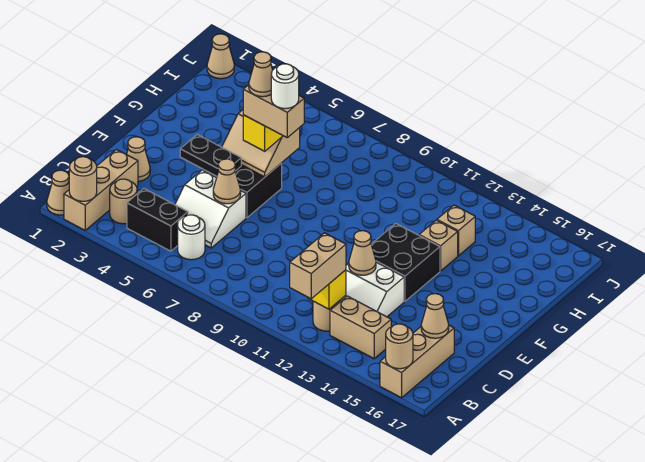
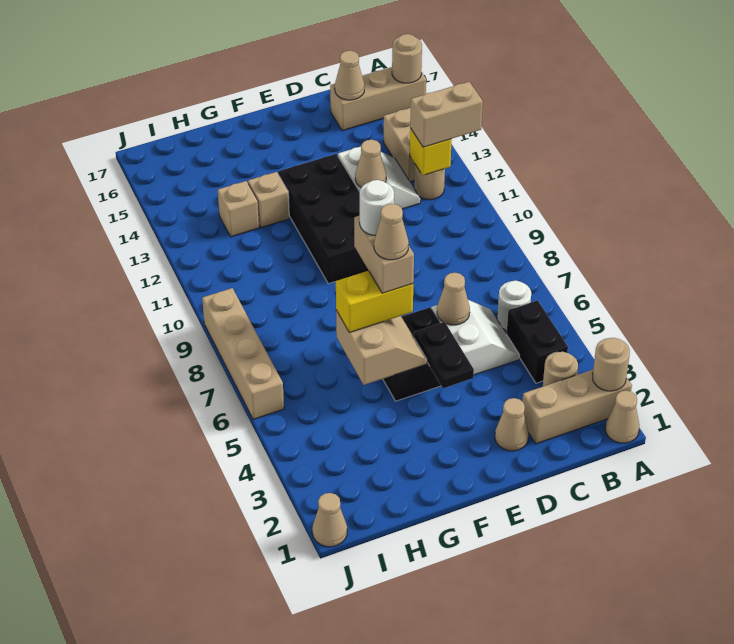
black brick E12:F13 level 1 -> black brick E10:F13 level 1
none -> tan brick J6:J9 level 1

